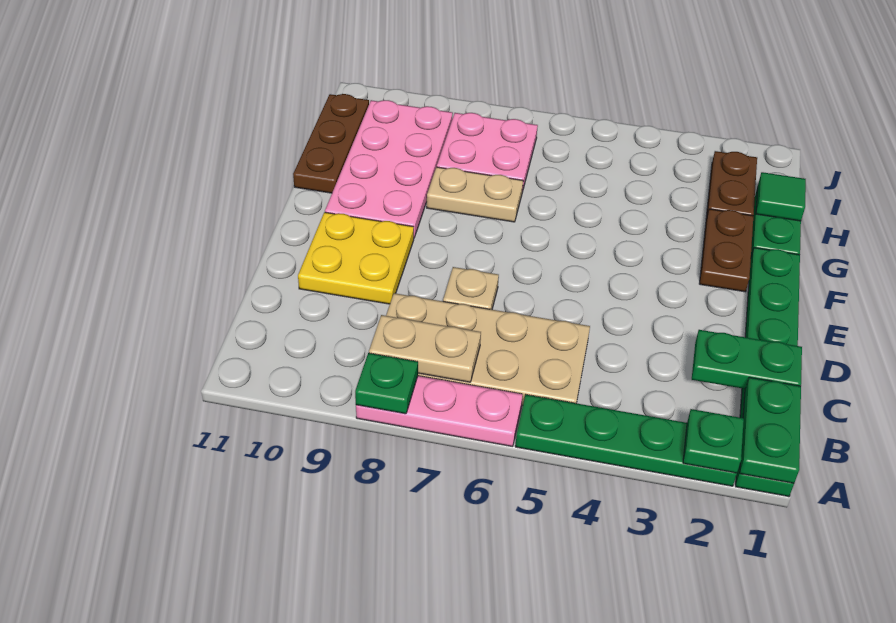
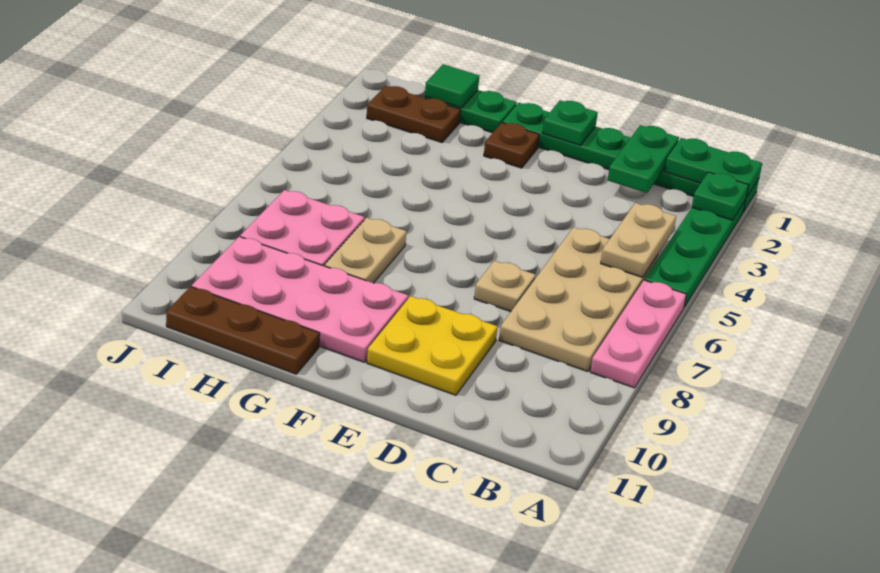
green plate A8 level 2 -> green plate E1 level 2
tan plate B7:B8 level 2 -> tan plate B4:B5 level 2
brown plate F2:G2 level 1 -> brown plate F2 level 1

